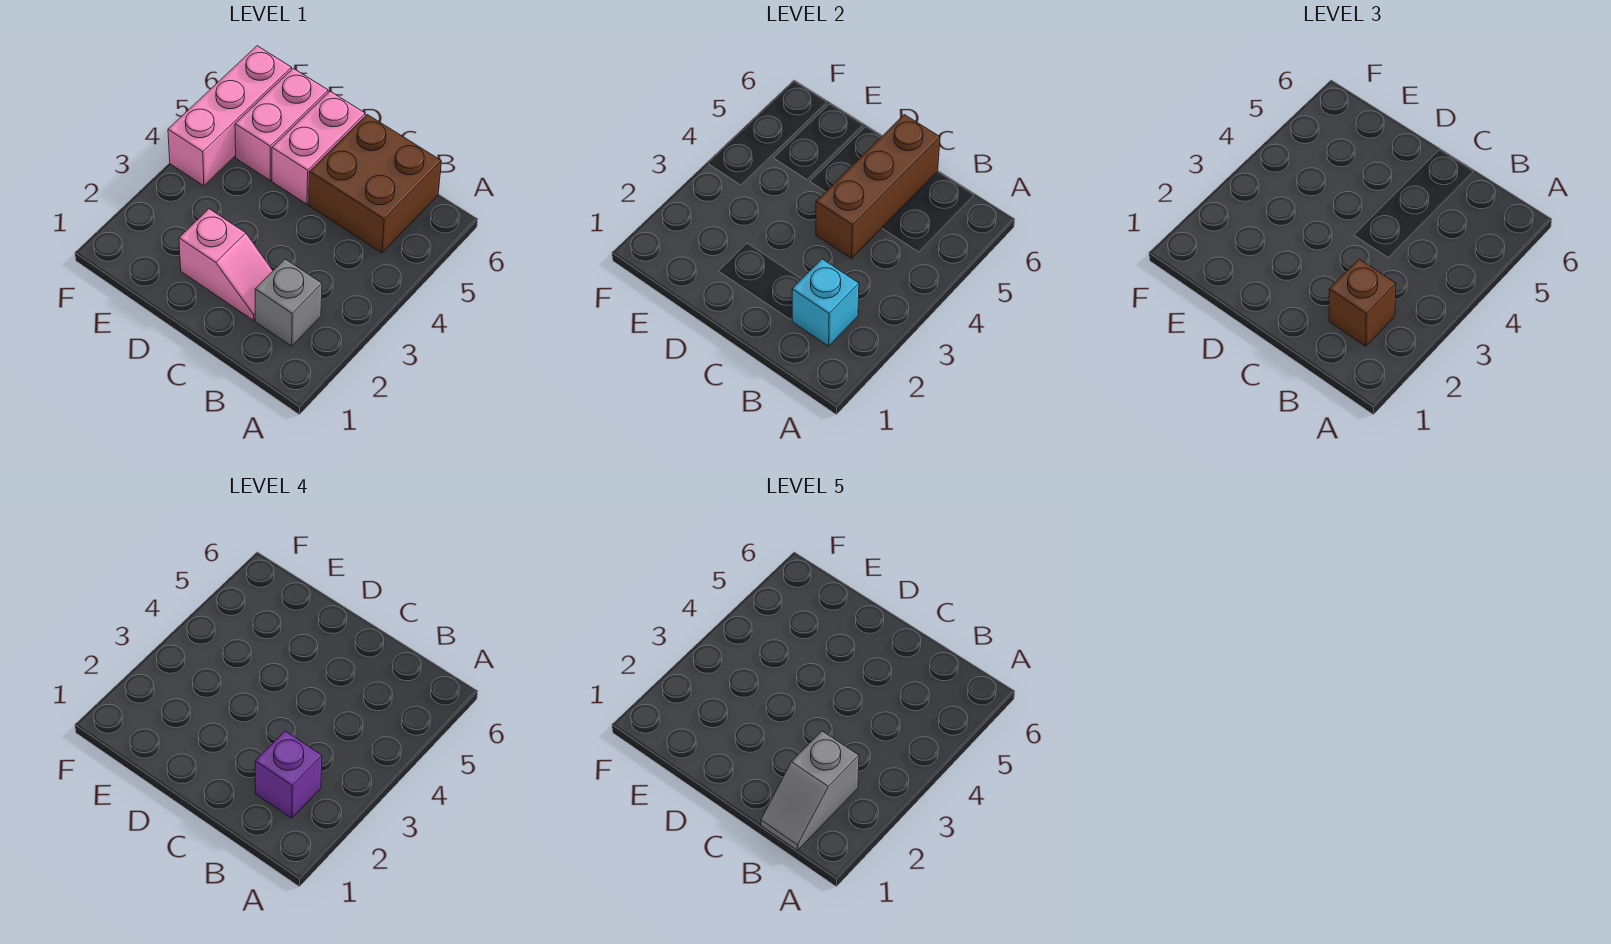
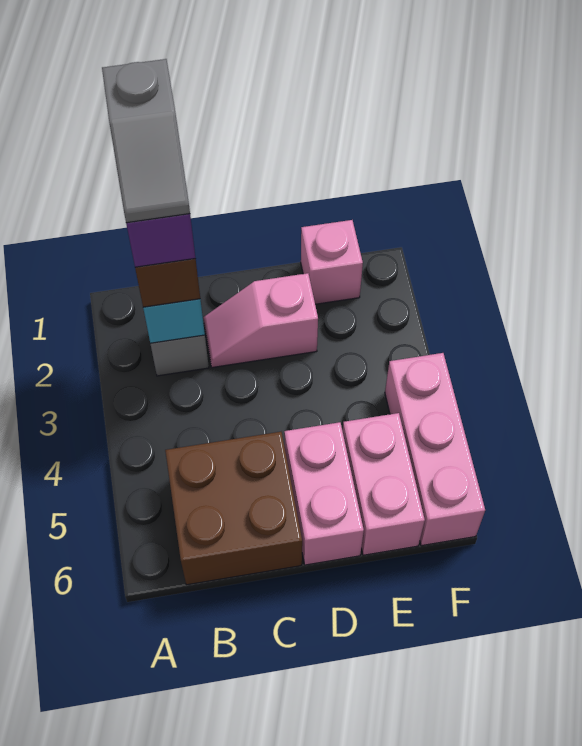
grey slope B1:B2 level 5 top 2 -> grey slope B1:B2 level 5 top 1
brown brick C4:C6 level 2 -> none
none -> pink brick E1 level 1

